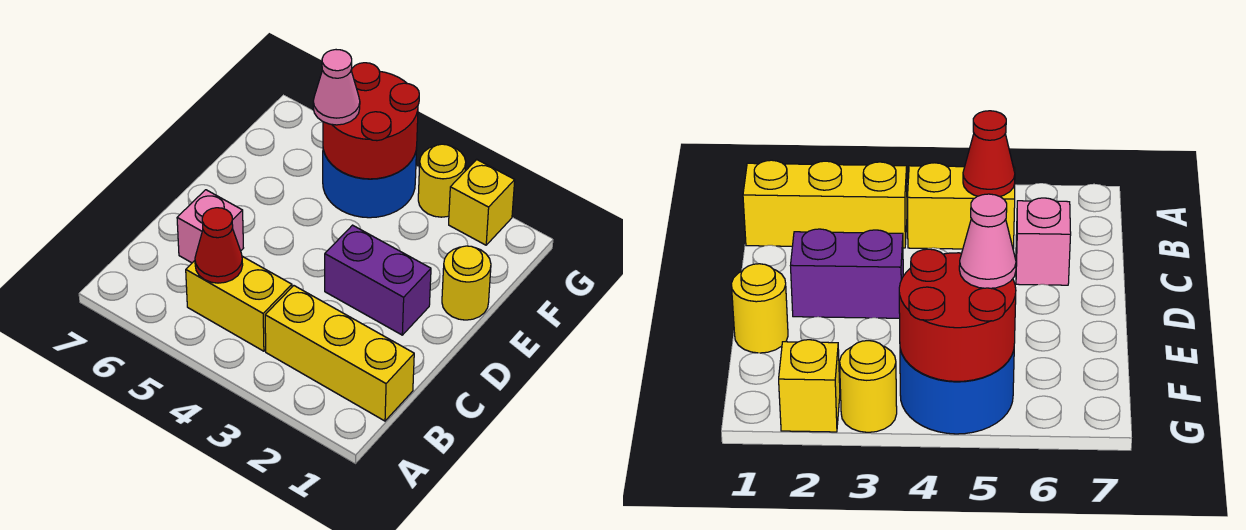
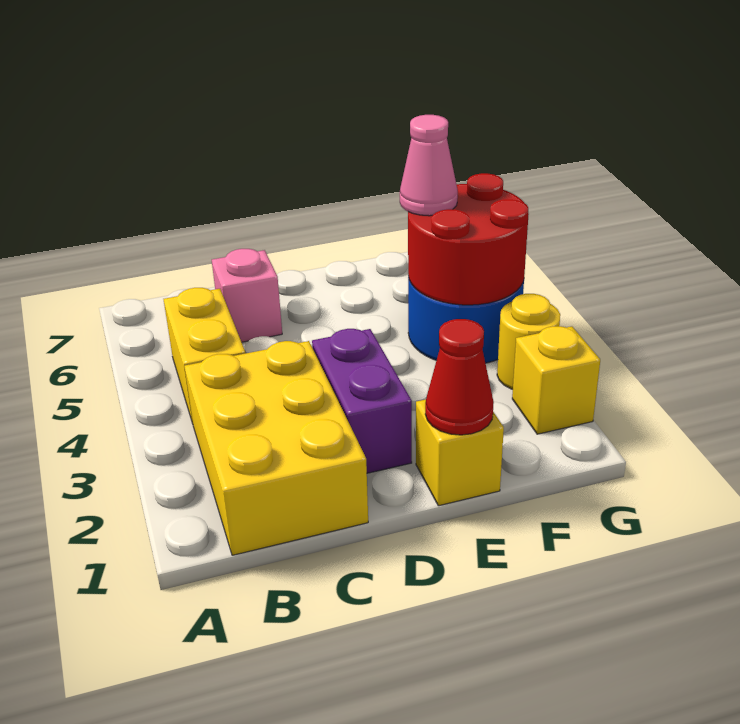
yellow brick B1:B3 level 1 -> yellow brick B1:C3 level 1
red cone B5 level 2 -> red cone E1 level 2
yellow round brick E1 level 1 -> yellow brick E1 level 1

